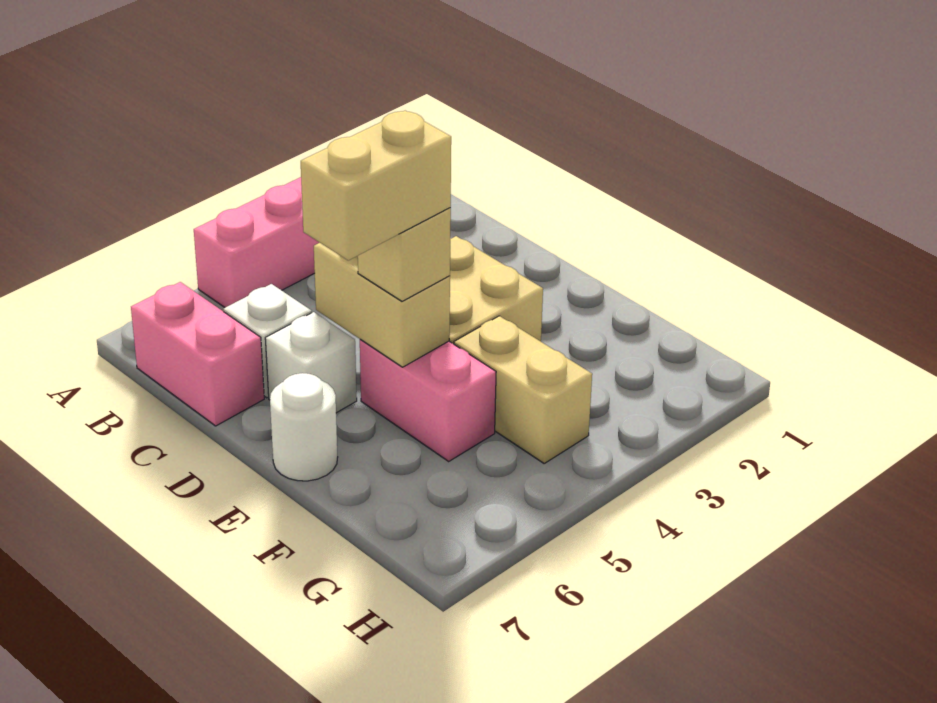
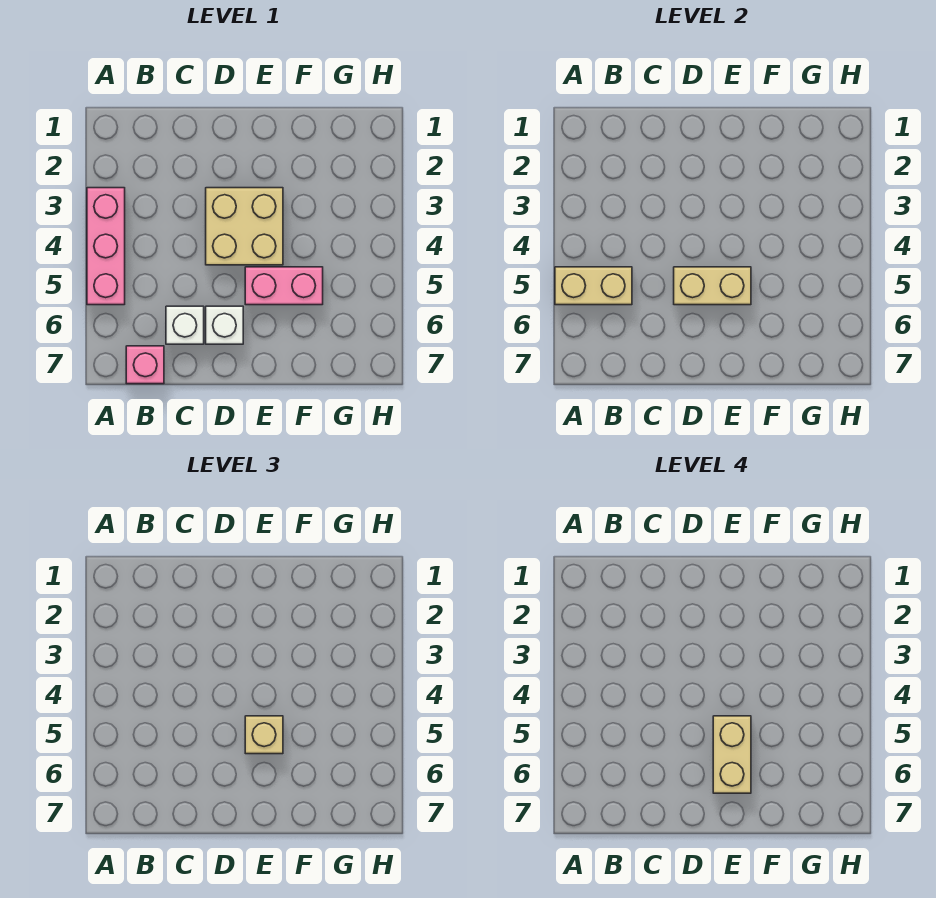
pink brick B7:C7 level 1 -> pink brick B7 level 1
white round brick E7 level 1 -> none
tan brick F4:G4 level 1 -> tan brick A5:B5 level 2

